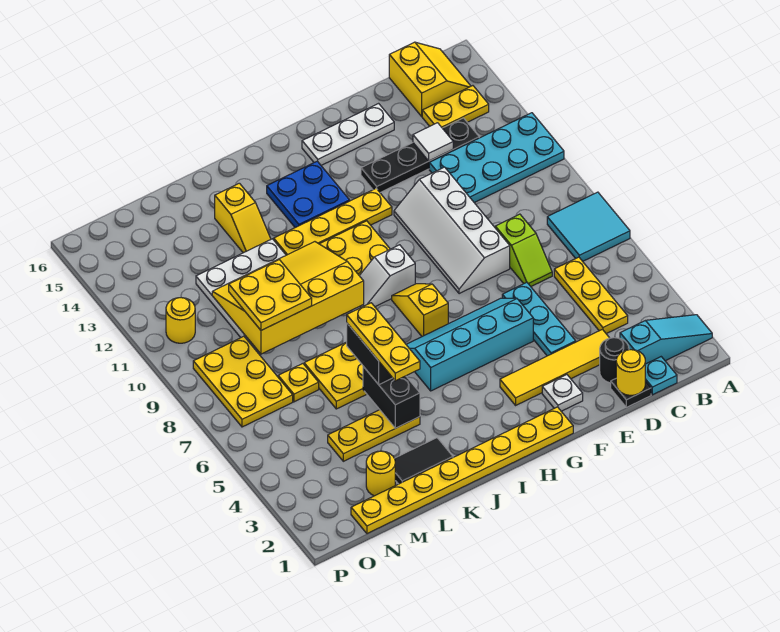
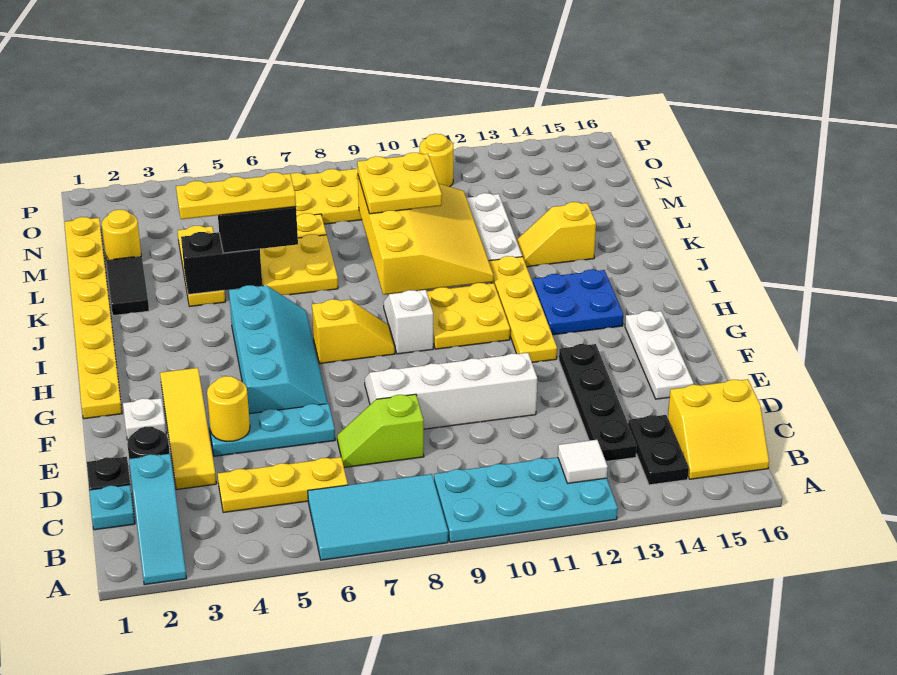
cyan tile A7:B8 level 1 -> cyan tile A6:B8 level 1
cyan plate A11:D12 level 1 -> cyan plate A9:B12 level 1
yellow plate B14:C14 level 1 -> black plate B14:C14 level 1
yellow round brick D1 level 2 -> yellow round brick E4 level 2
white tile D13 level 2 -> white tile B12 level 2

